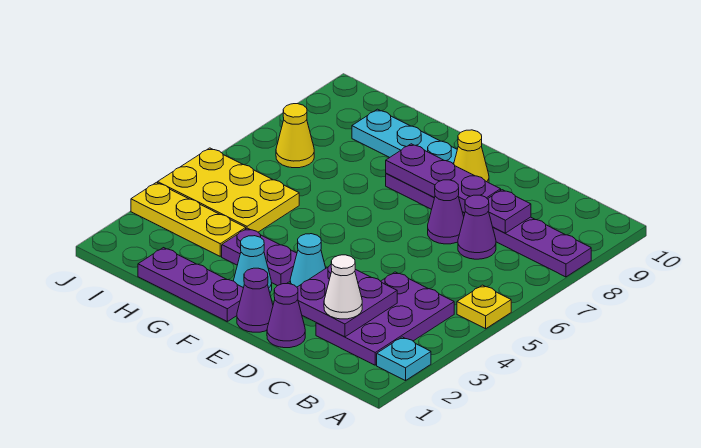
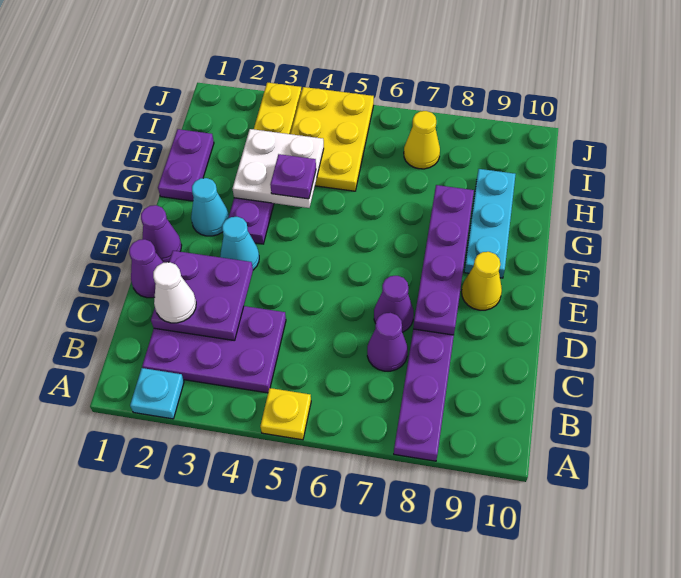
purple plate C8 level 2 -> purple plate G4 level 3
purple plate D8:F8 level 2 -> purple plate D8:G8 level 2
purple plate F1:H1 level 1 -> purple plate G1:H1 level 1
none -> white plate G3:H4 level 2

